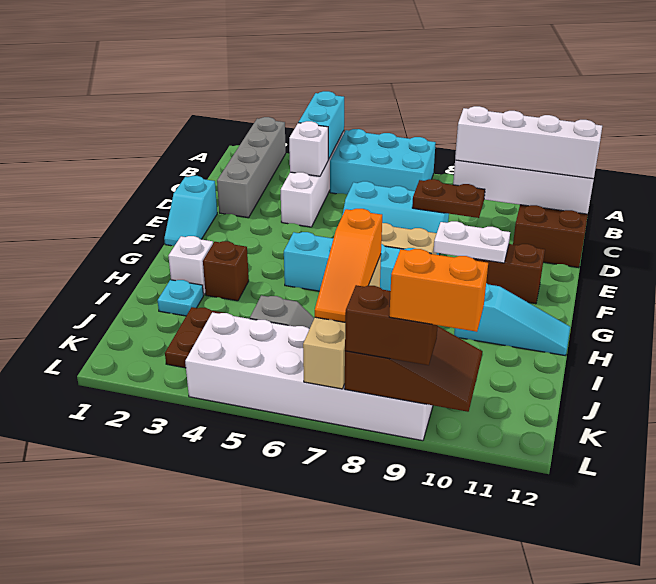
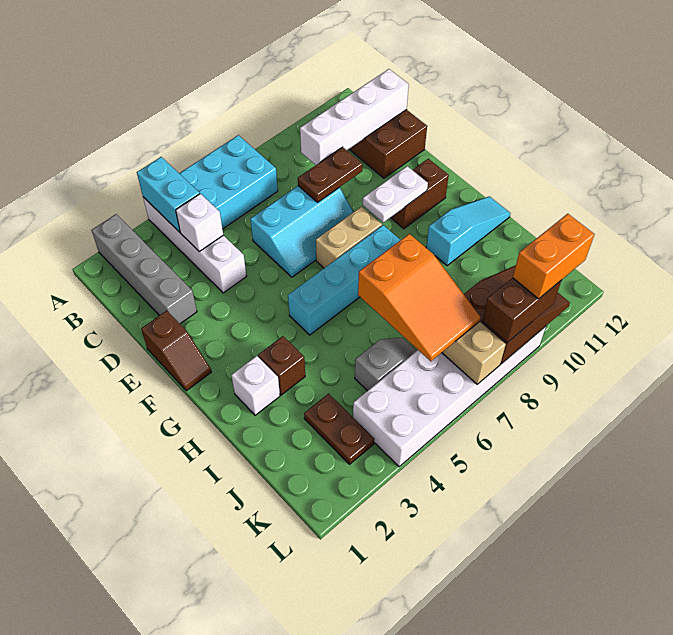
white brick C9:C12 level 3 -> none
cyan slope E1:F1 level 1 top E -> brown slope E1:F1 level 1 top E
cyan plate I2 level 1 -> none
orange slope I7:K7 level 3 top I -> orange slope I6:K7 level 3 top I

